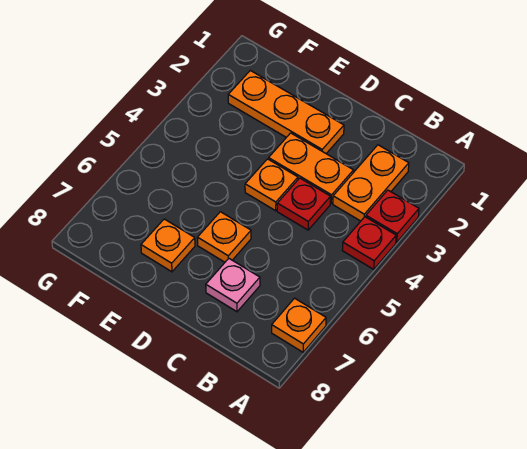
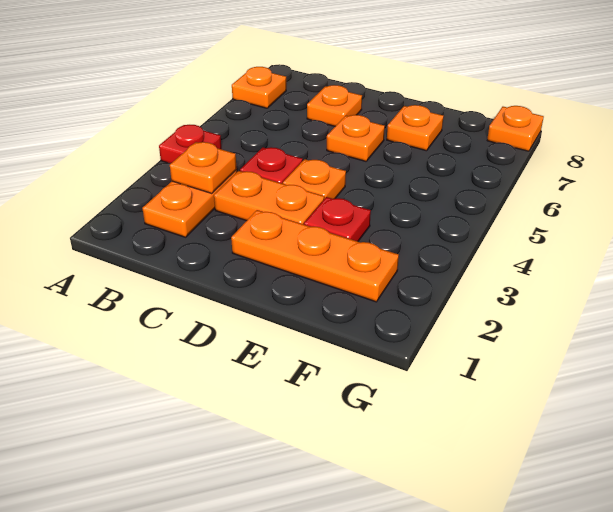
red plate A3 level 1 -> red plate E3 level 1
none -> orange plate B3 level 2
pink plate C7 level 1 -> orange plate C7 level 1
none -> orange plate G8 level 1

